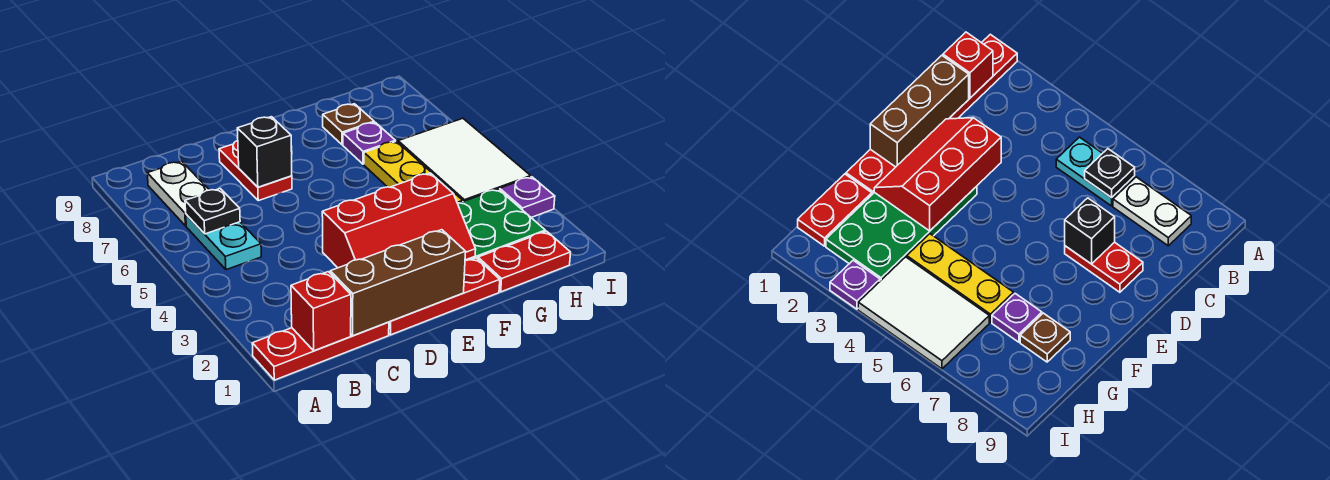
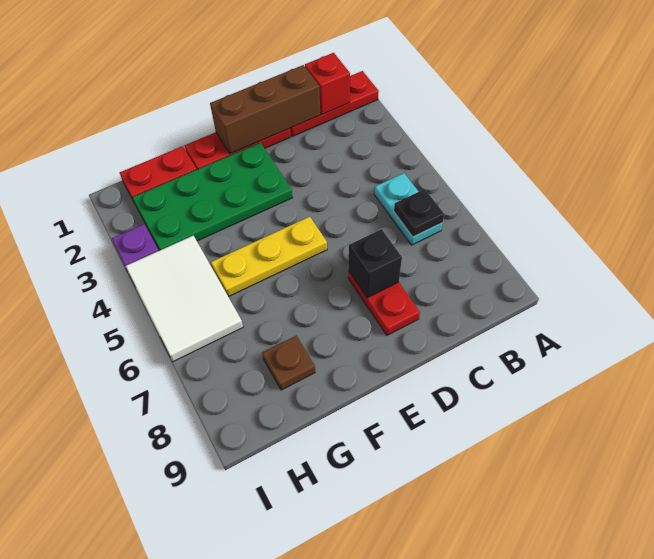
white plate B7:B8 level 1 -> none
red slope D2:F3 level 2 top 3 -> none
yellow plate G4:G6 level 1 -> yellow plate E5:G5 level 1
purple plate G7 level 1 -> none

